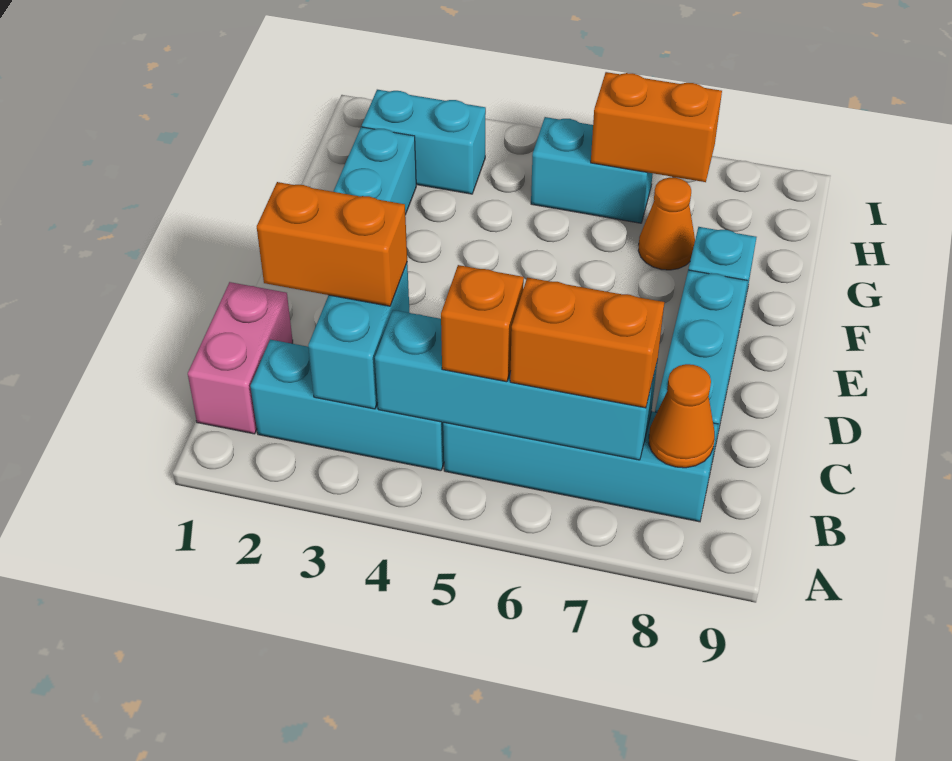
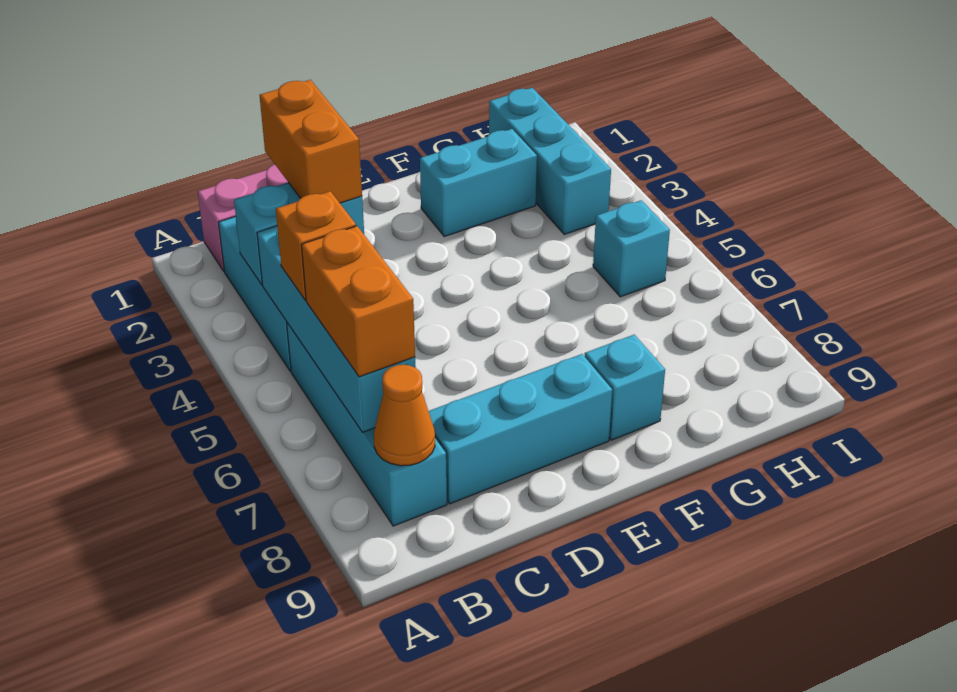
orange cone G7 level 1 -> none
cyan brick H2:H3 level 1 -> cyan brick H1:H3 level 1
cyan brick H5:H6 level 1 -> cyan brick H5 level 1
orange brick H6:H7 level 2 -> none

